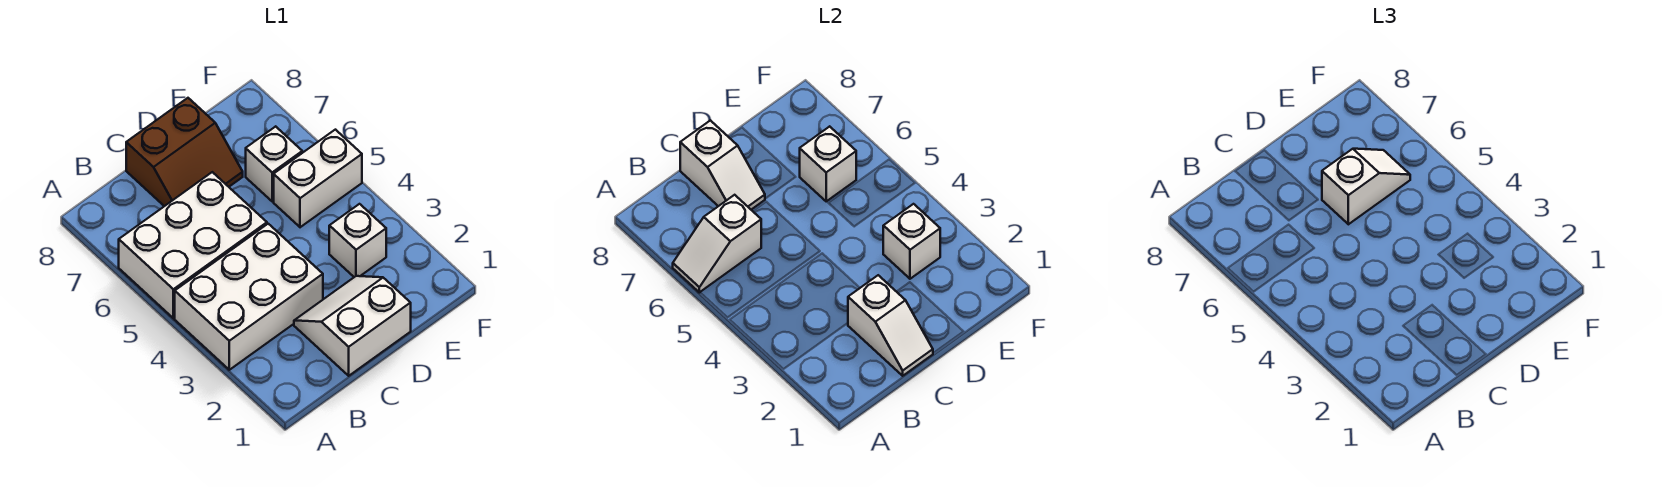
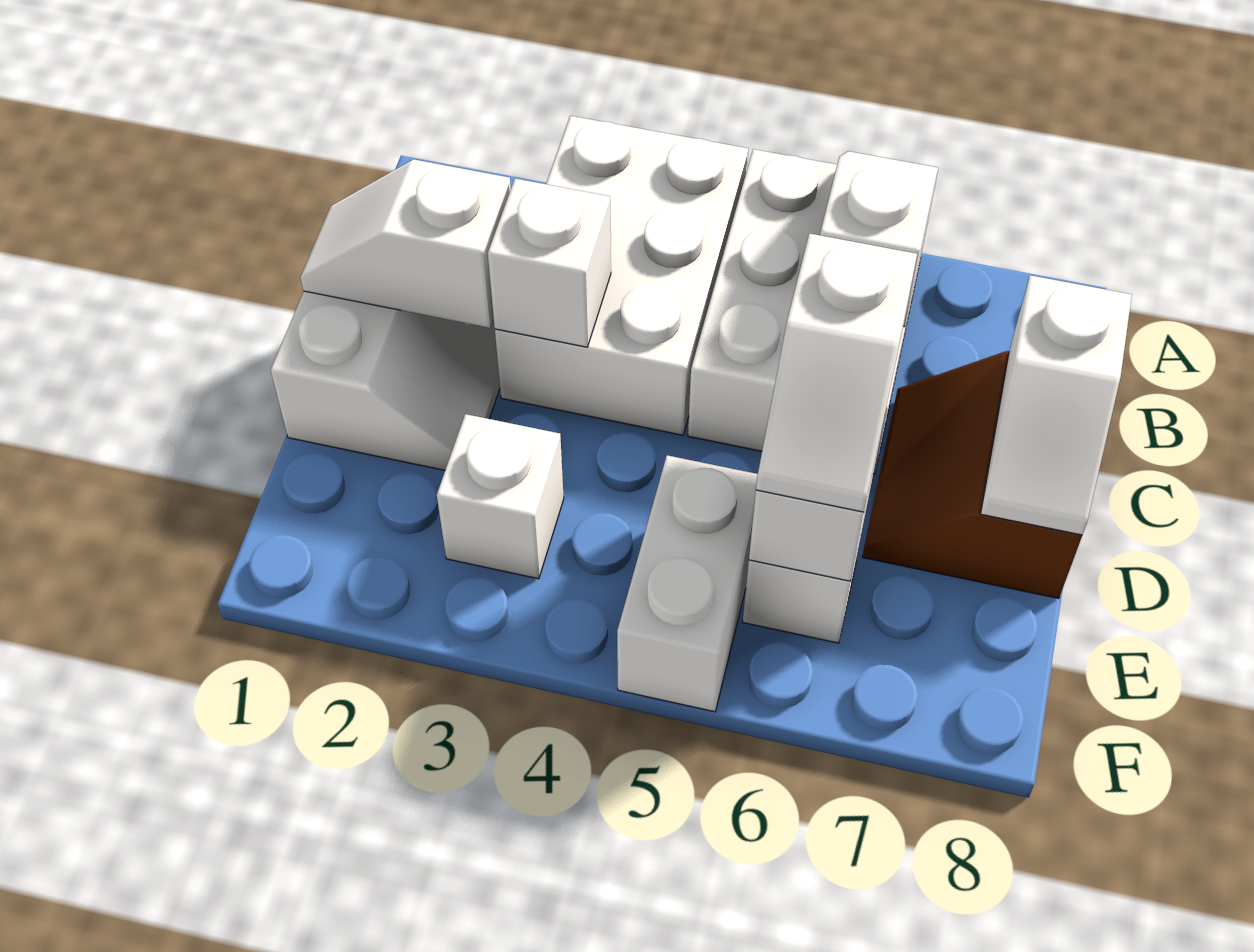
white slope C7:C8 level 2 top 8 -> white slope C8:D8 level 2 top C
white brick E3 level 2 -> white brick C3 level 2

